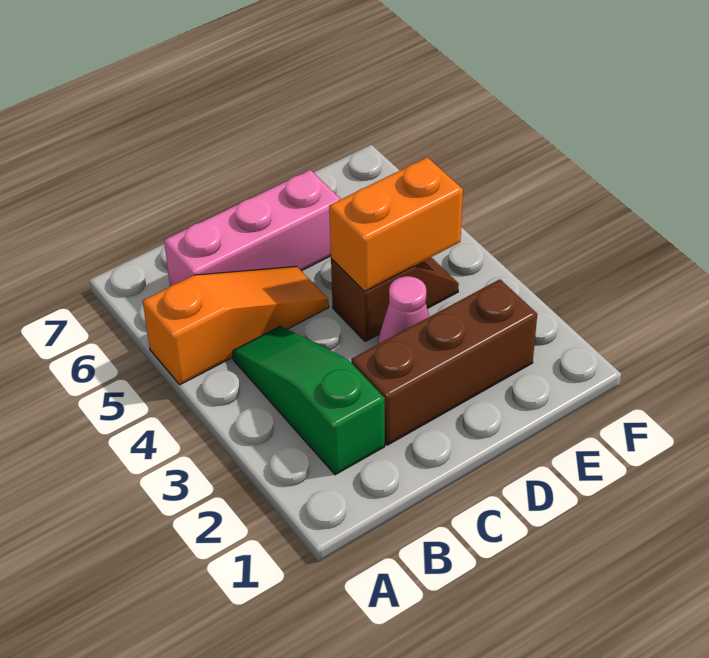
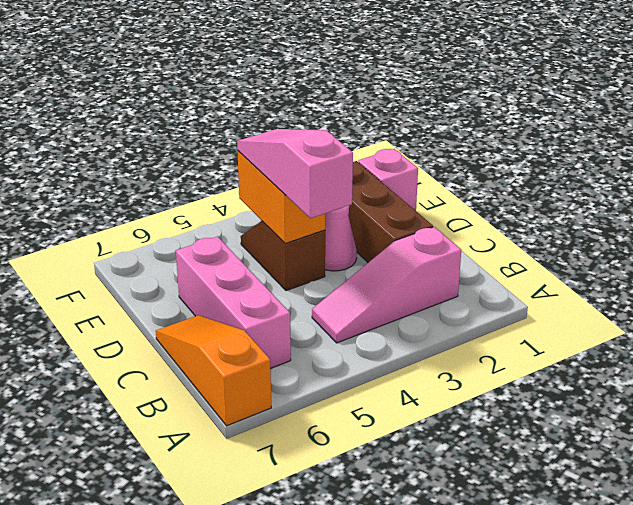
orange slope A5:C5 level 1 top A -> orange slope A7:C7 level 1 top A
green slope B2:B4 level 1 top 2 -> pink slope B2:B4 level 1 top 2
none -> pink slope C4:E4 level 3 top C
none -> pink brick E1 level 1

